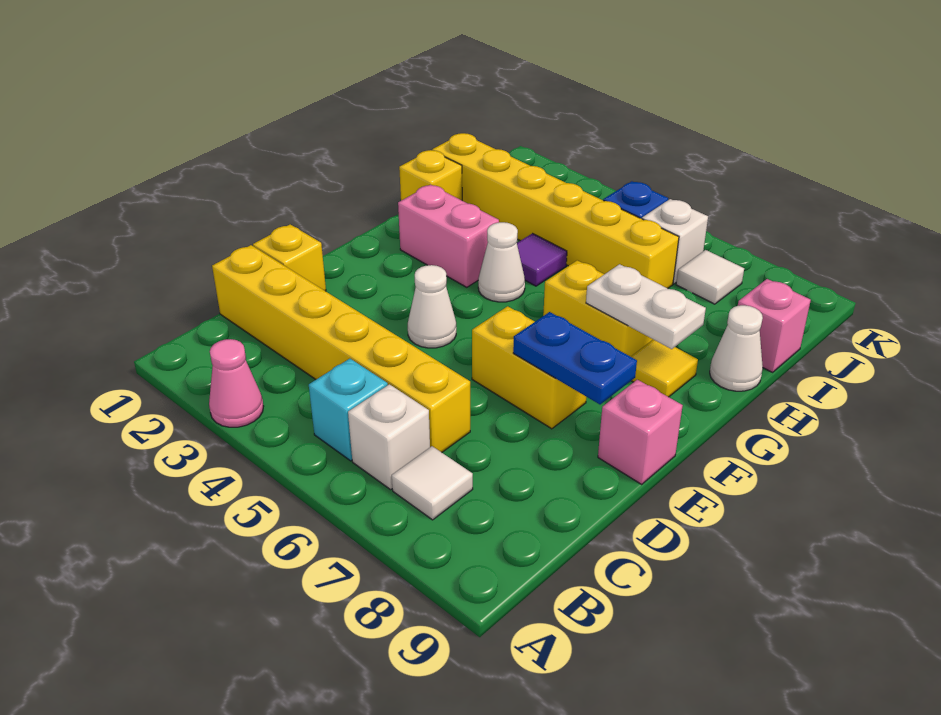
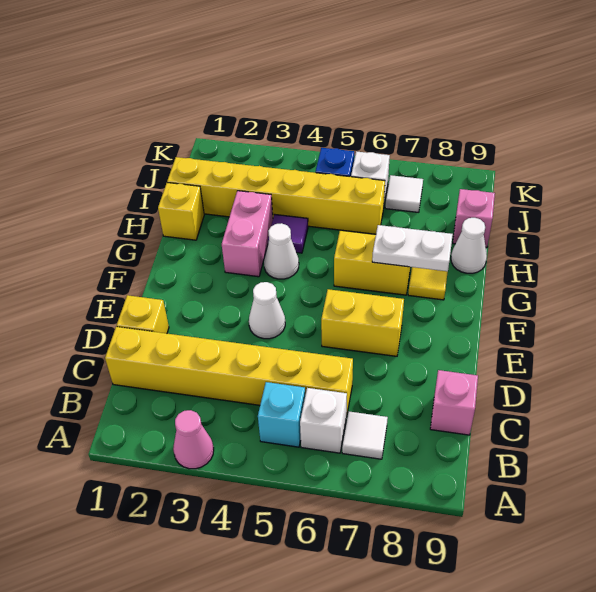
blue plate E7:E8 level 2 -> none
pink brick E9 level 1 -> pink brick C9 level 1
pink brick G2:G3 level 1 -> pink brick G3:H3 level 1

